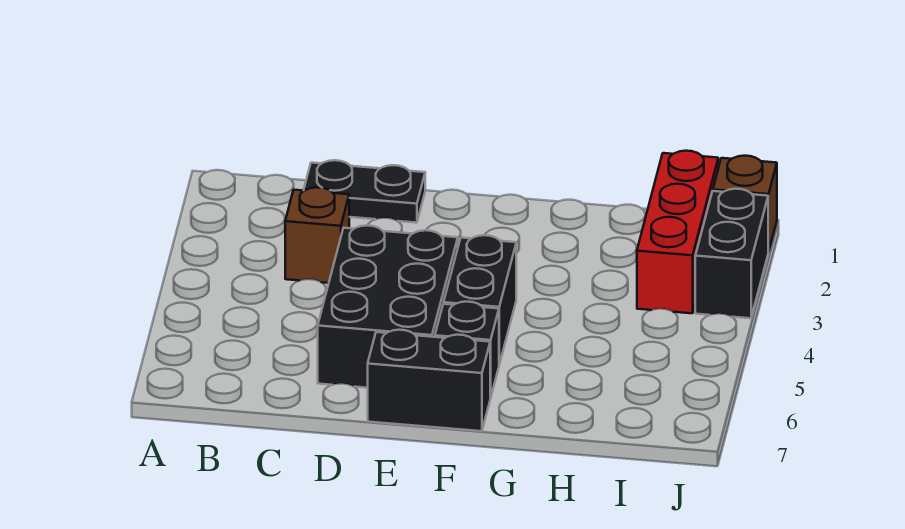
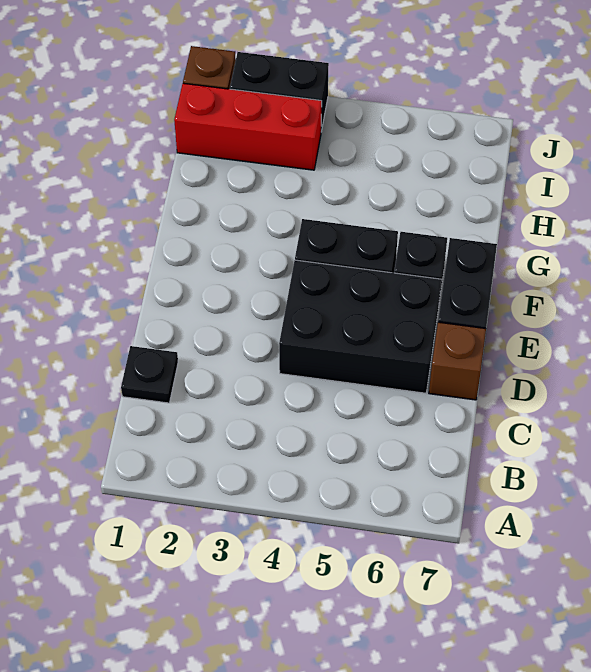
black plate C1:D1 level 1 -> black plate C1 level 1
brown brick C3 level 1 -> brown brick D7 level 1

